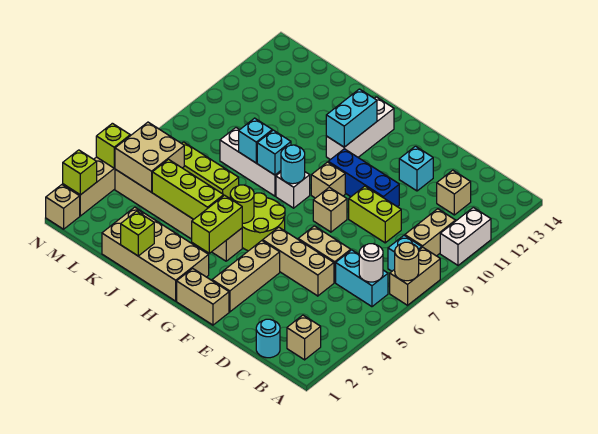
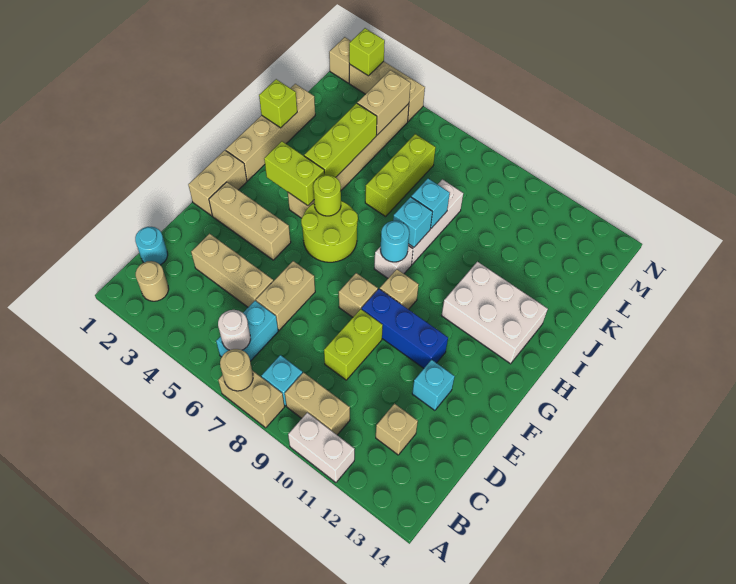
tan brick B2 level 1 -> tan round brick B2 level 1
tan brick D5:F5 level 1 -> tan brick D3:D5 level 1
blue brick E10:G10 level 1 -> blue brick F9:F11 level 1
tan brick H1:K2 level 1 -> tan brick H1:K1 level 1
white brick H11:H13 level 1 -> white brick H11:I13 level 1
cyan brick H11:H12 level 2 -> none
tan brick L4:M5 level 2 -> tan brick L4:M4 level 2
lime brick N4 level 2 -> none

